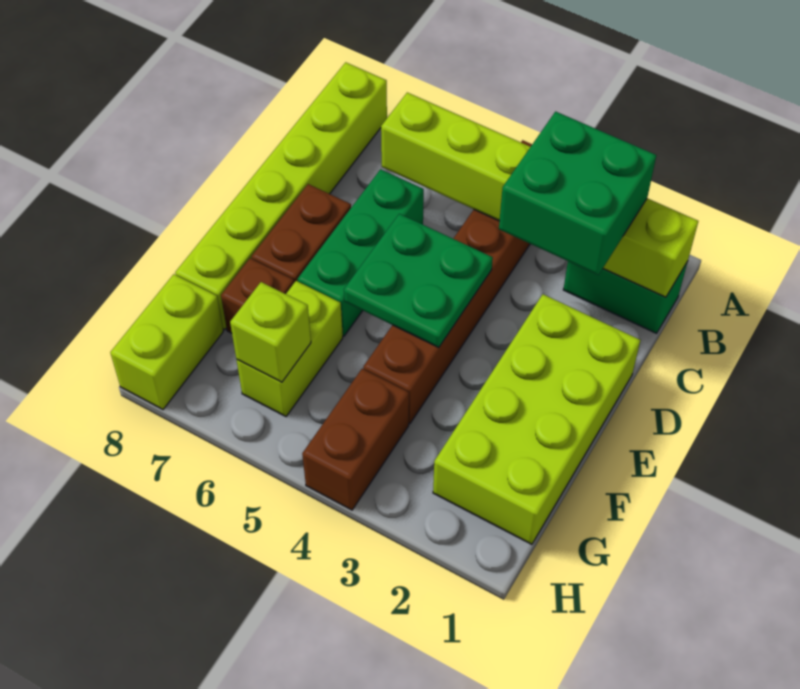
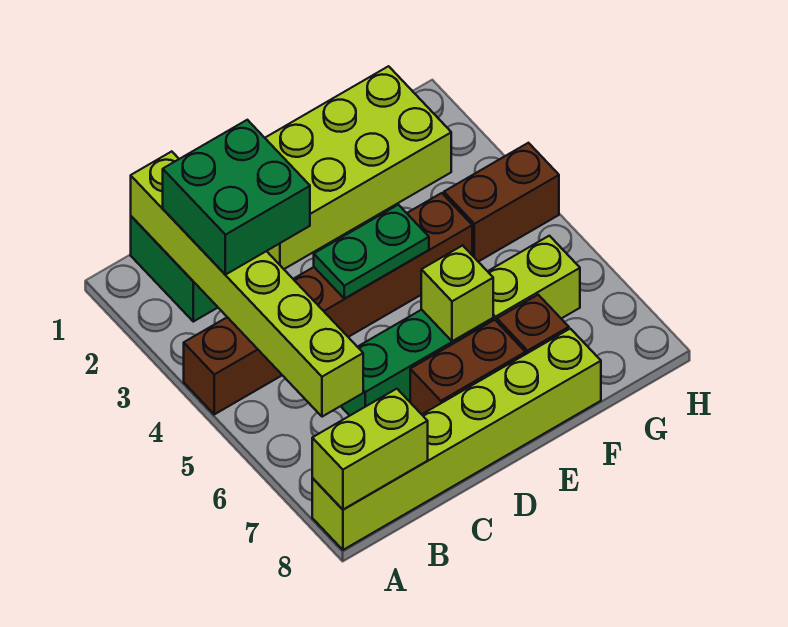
green plate D4:E5 level 2 -> green plate D4:E4 level 2
lime brick G6 level 2 -> lime brick E6 level 2
lime brick G8:H8 level 1 -> lime brick A8:B8 level 2

